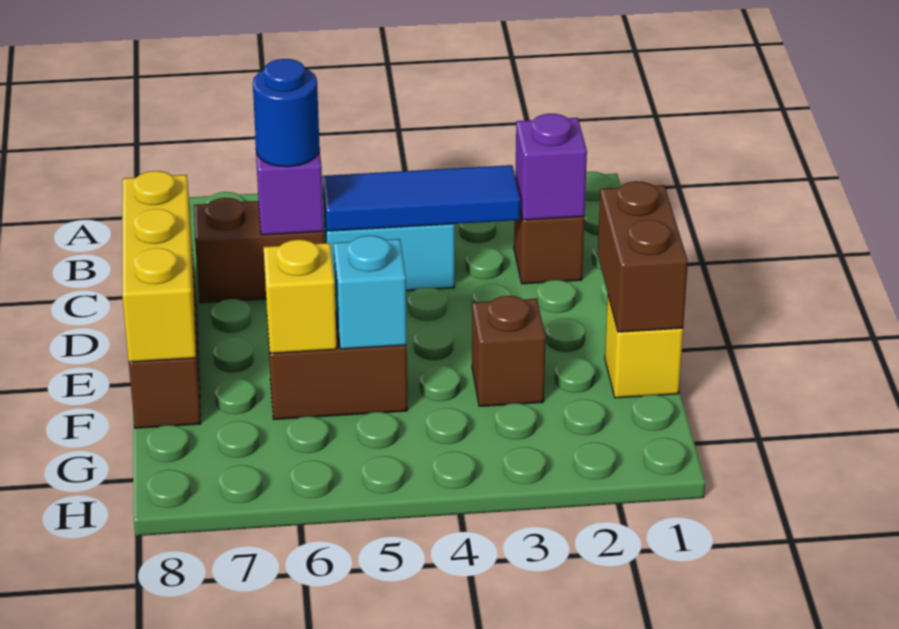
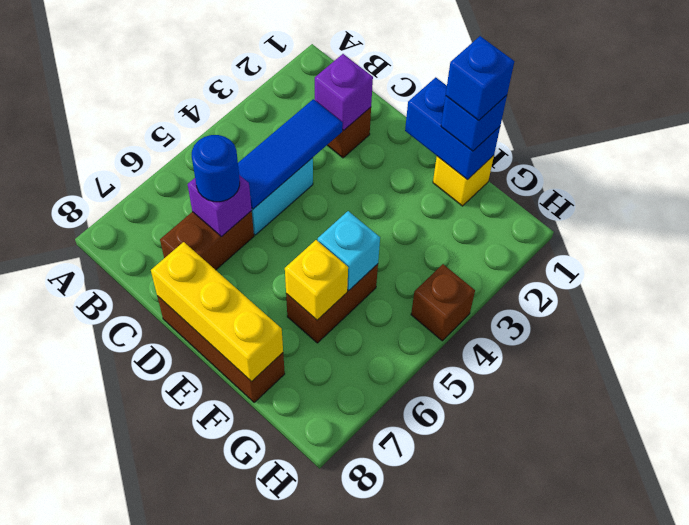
brown brick E1:F1 level 2 -> blue brick E1:F1 level 2
none -> blue brick F1 level 3
none -> blue brick F1 level 4
brown brick F3 level 1 -> brown brick H4 level 1

